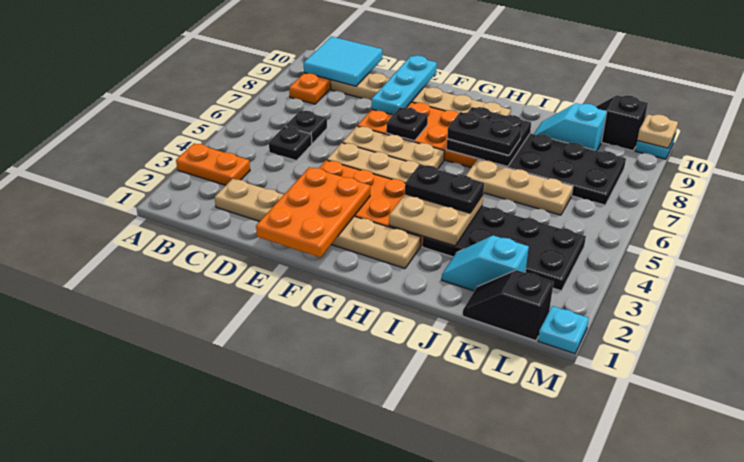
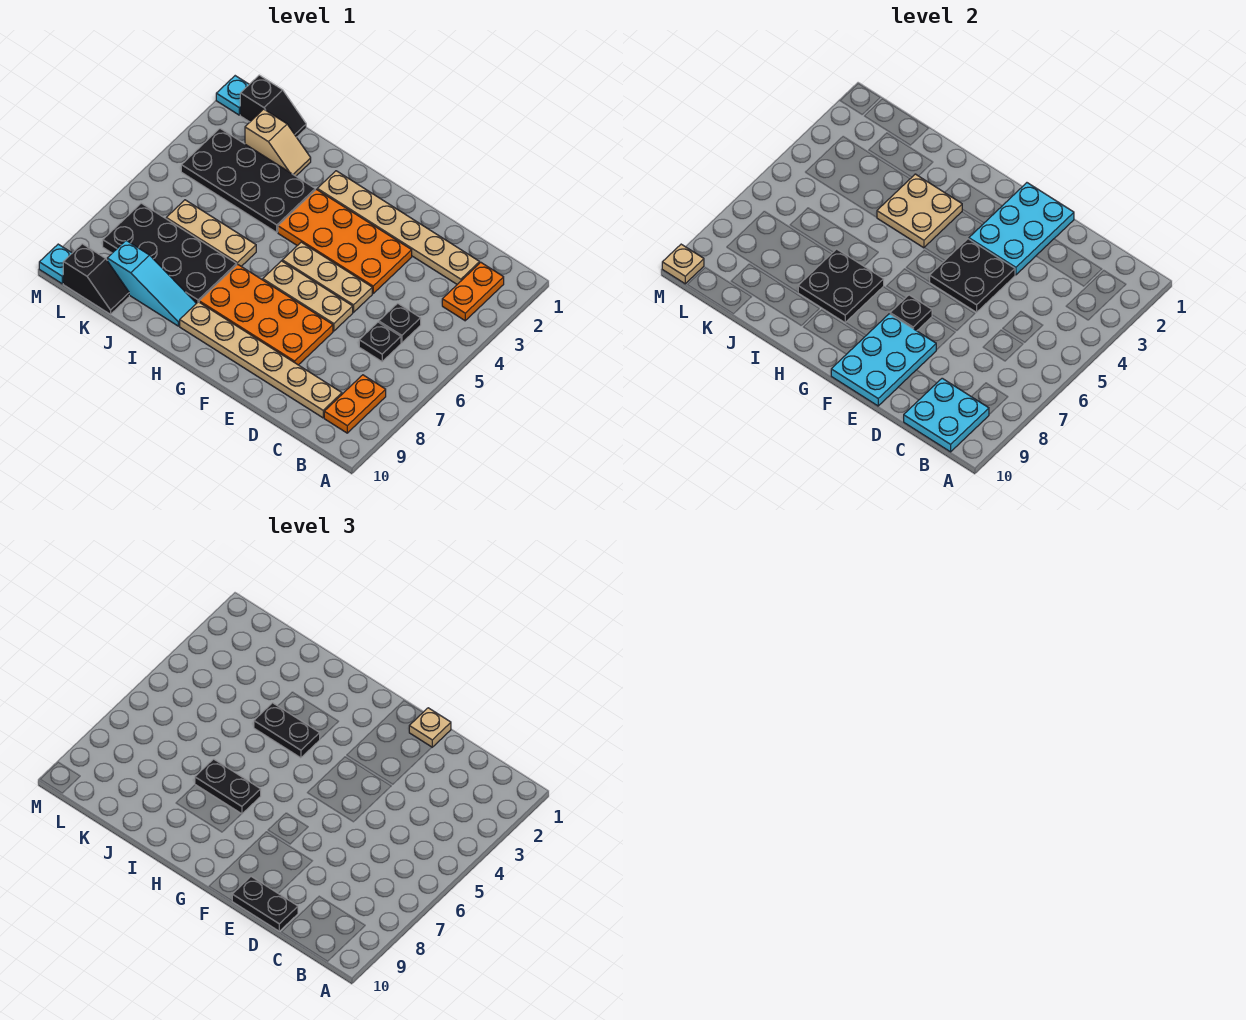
orange plate A3:B3 level 1 -> orange plate B2:B3 level 1
cyan tile B9:C10 level 2 -> cyan plate B9:C10 level 2
none -> black plate D10:E10 level 3
orange plate E1:F3 level 2 -> cyan plate E1:F3 level 2
none -> tan plate E1 level 3
none -> black plate E4:F5 level 2
cyan plate E8:E10 level 2 -> cyan plate E8:F10 level 2
cyan slope J2:K2 level 1 top K -> tan slope J2:K2 level 1 top K
cyan slope J9:K9 level 1 top K -> cyan slope I9:K9 level 1 top K

